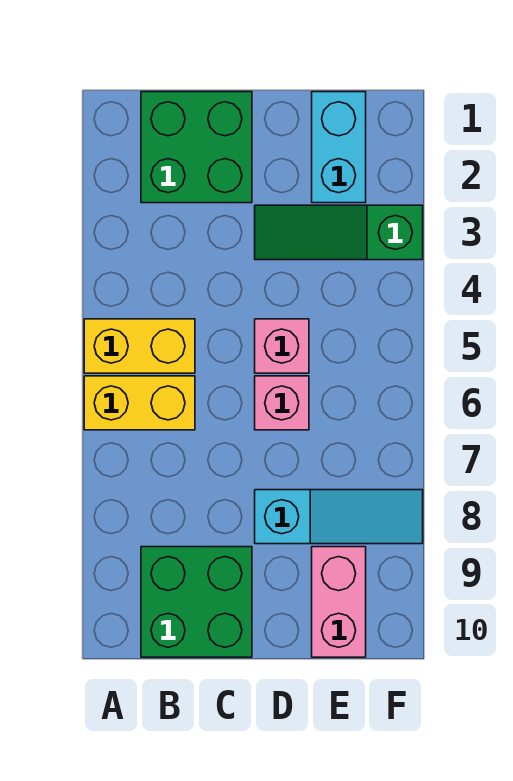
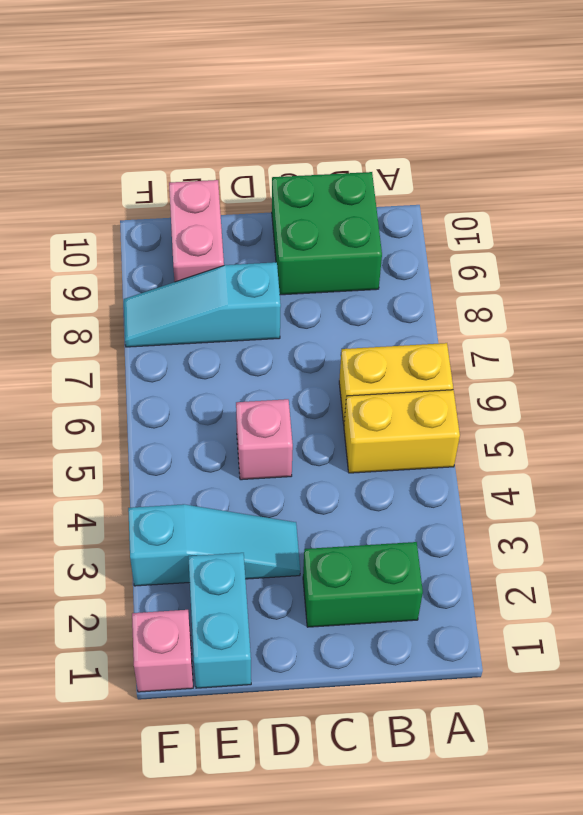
green brick B1:C2 level 1 -> green brick B2:C2 level 1
green slope D3:F3 level 1 top F -> cyan slope D3:F3 level 1 top F
pink brick D6 level 1 -> pink brick F1 level 1

